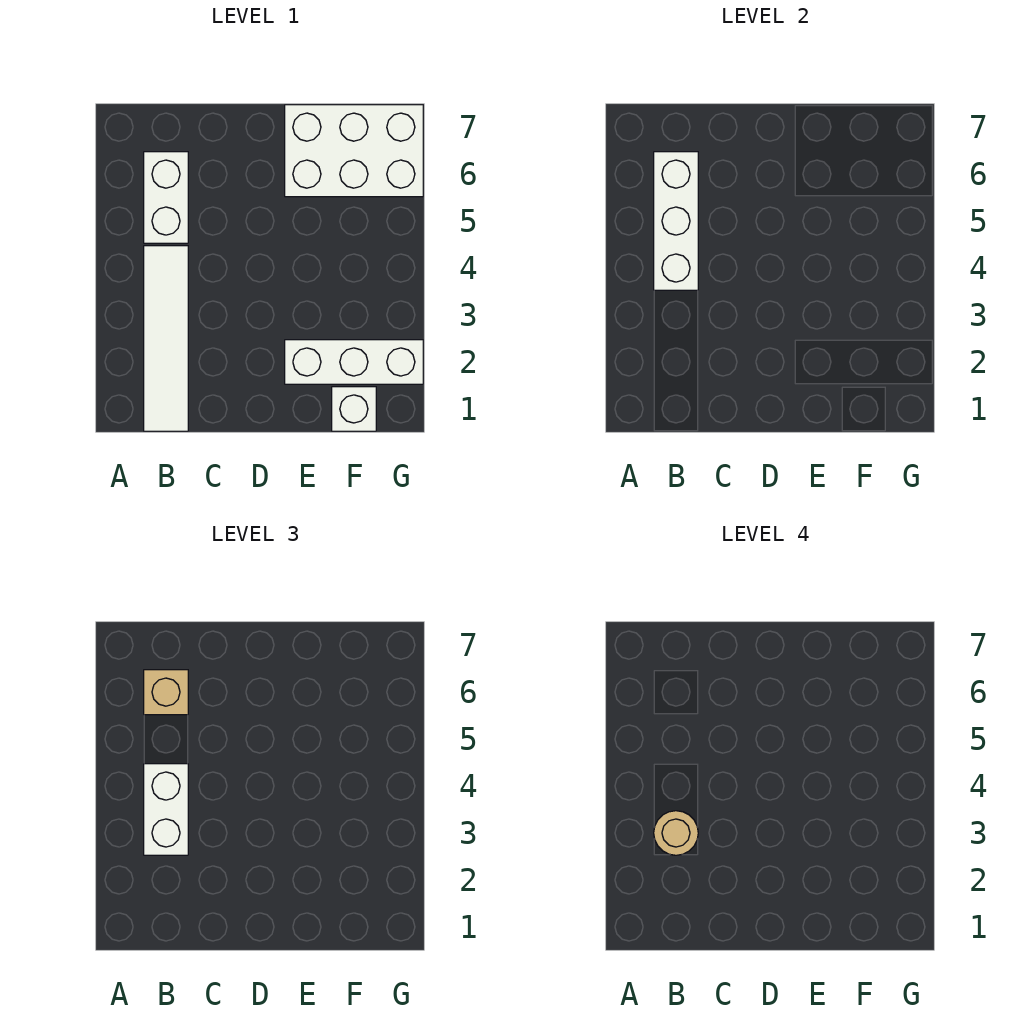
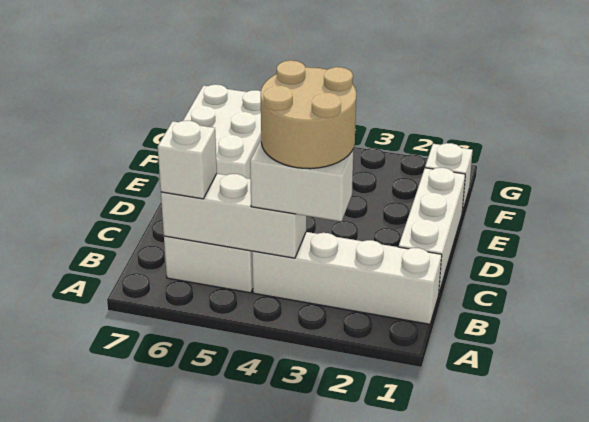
white tile B1:B4 level 1 -> white brick B1:B4 level 1
tan round brick B3 level 4 -> tan round brick B3:C4 level 4
tan brick B6 level 3 -> white brick B6 level 3
white brick E2:G2 level 1 -> white brick C1:E1 level 1

